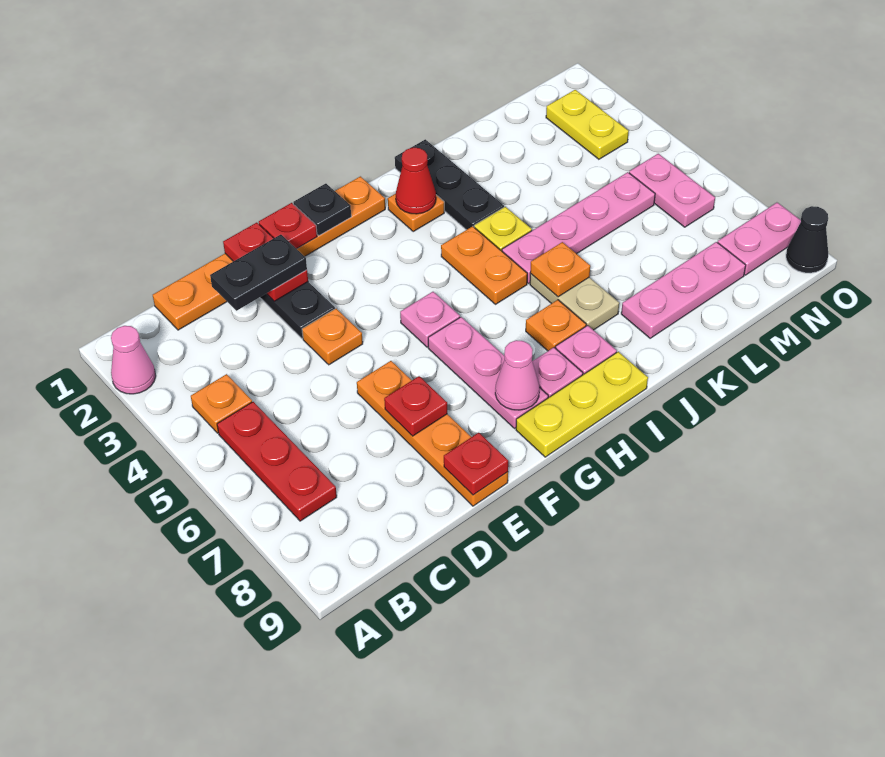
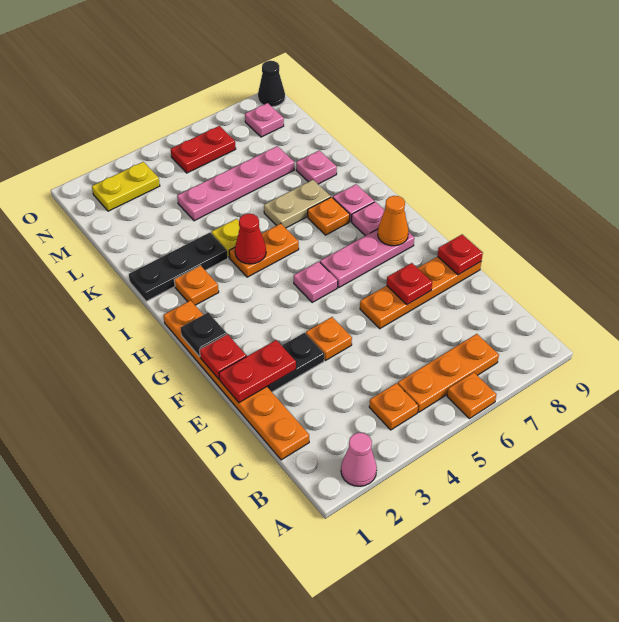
red plate B5:B7 level 1 -> orange plate B5:B7 level 1
black plate D2:E2 level 3 -> none
pink cone G8 level 2 -> orange cone G8 level 2
yellow plate G9:I9 level 1 -> none
red cone I2 level 2 -> red cone I4 level 2
pink plate J5:M5 level 1 -> pink plate L4:L7 level 1
orange plate J6 level 2 -> orange plate A6 level 1
pink plate K8:M8 level 1 -> pink plate K8 level 1
pink plate N5:N6 level 1 -> red plate N5:N6 level 1
pink plate N8:O8 level 1 -> pink plate N8 level 1

